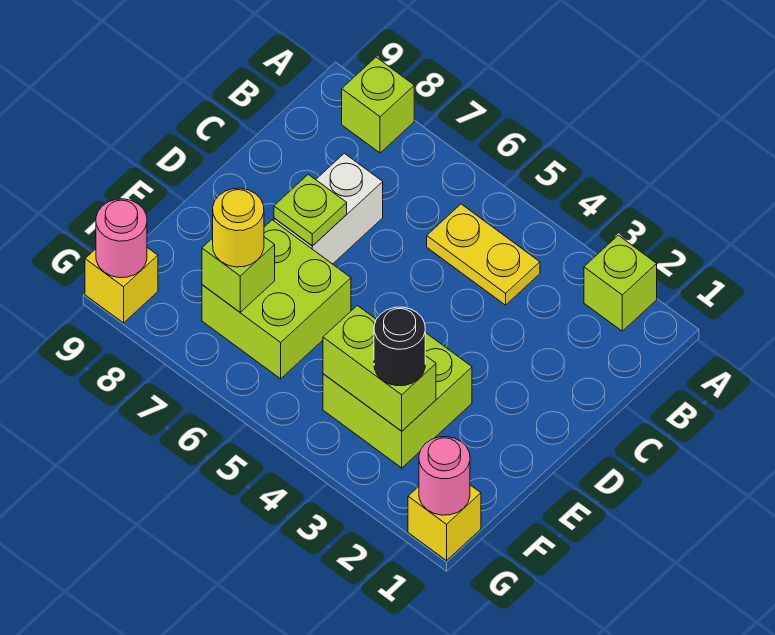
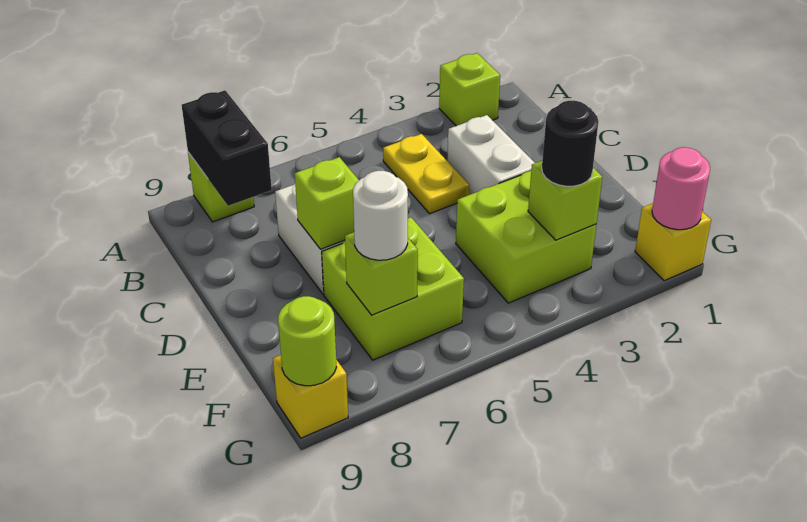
none -> black brick A8:B8 level 2
yellow plate B4:B5 level 1 -> yellow plate B4:C4 level 1
none -> white brick C3:D3 level 1
lime plate D7 level 2 -> lime brick D7 level 2
lime brick F3:F4 level 2 -> lime brick F3 level 2
yellow round brick F7 level 3 -> white round brick F7 level 3
pink round brick G9 level 2 -> lime round brick G9 level 2

